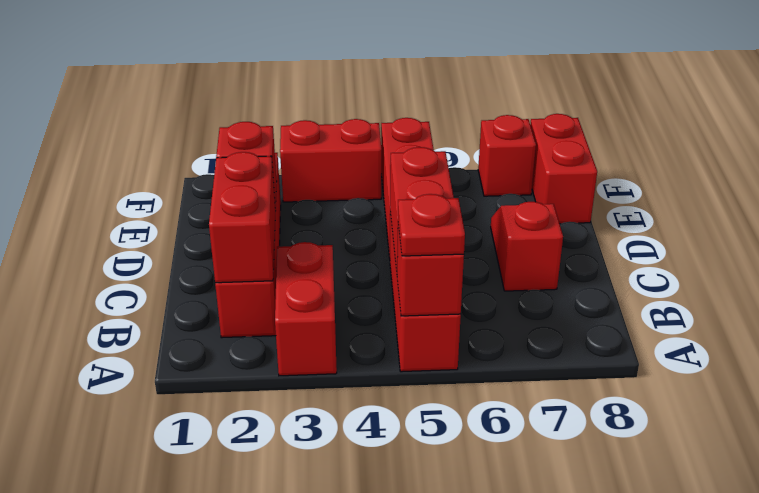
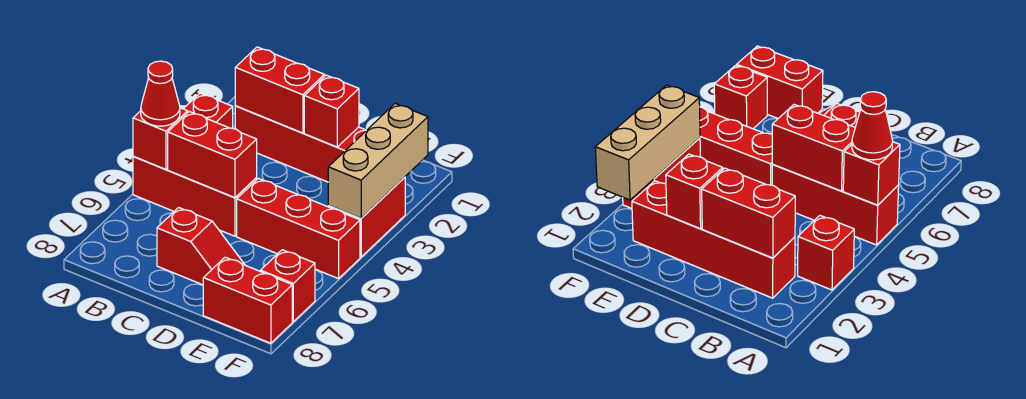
red brick A3:B3 level 1 -> red brick A3 level 1
red plate A5 level 3 -> red cone A5 level 3
none -> tan brick F2:F4 level 2

